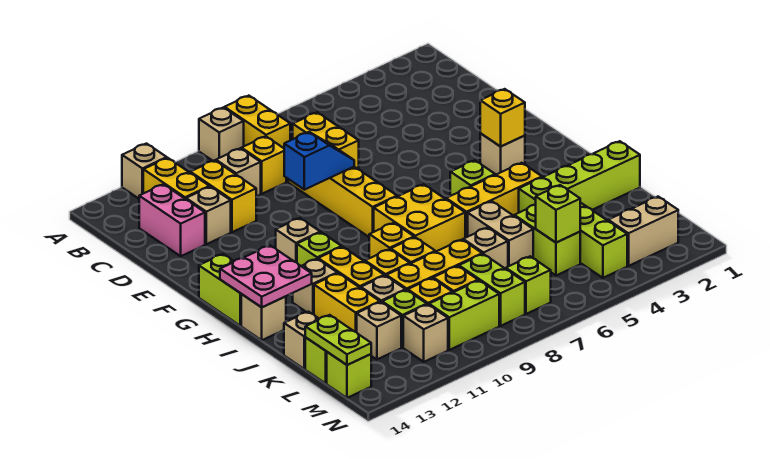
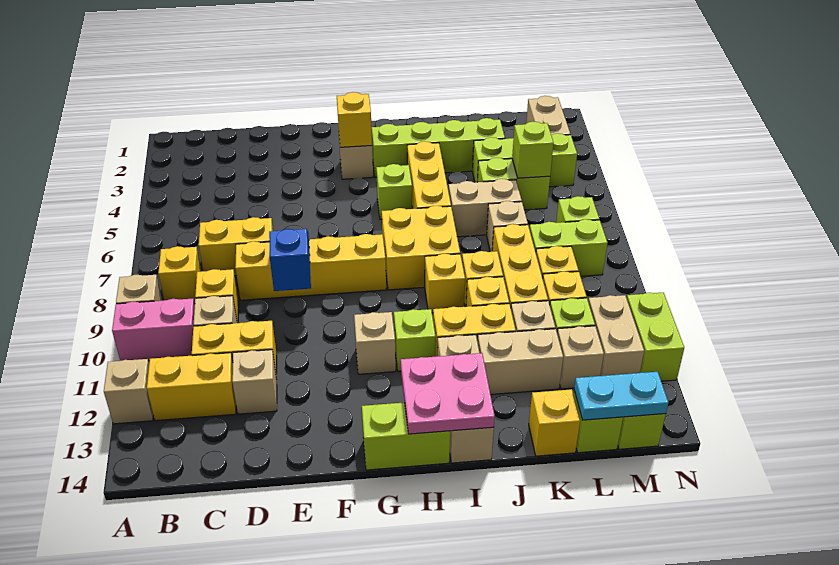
yellow brick A8:B8 level 1 -> yellow brick B8 level 1
pink brick C13:D13 level 1 -> pink brick A10:B10 level 1
lime brick J1:J4 level 1 -> lime brick H3:K3 level 1
yellow brick J12:K12 level 1 -> tan brick J12:K12 level 1
tan brick K14 level 1 -> yellow brick K14 level 1
lime plate L14:M14 level 2 -> cyan plate L14:M14 level 2
lime brick M9:M10 level 1 -> lime brick N11:N12 level 1
tan brick M11 level 1 -> tan brick M11:M12 level 1

